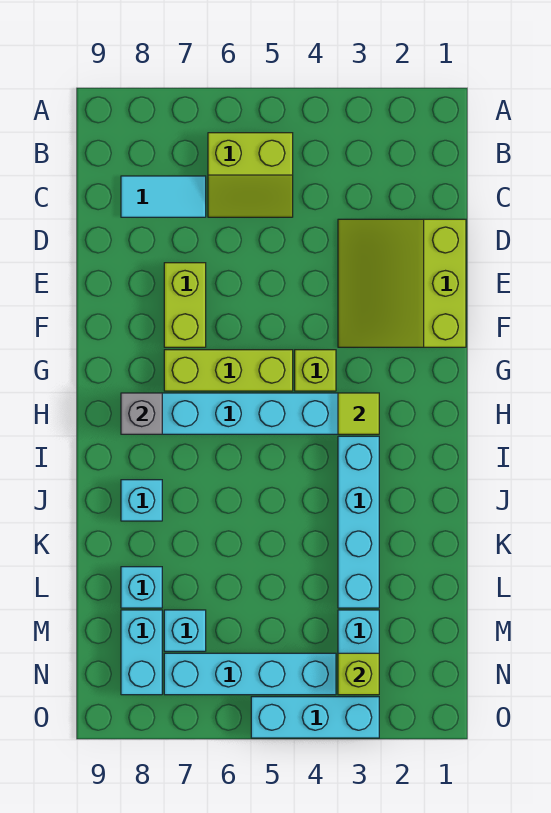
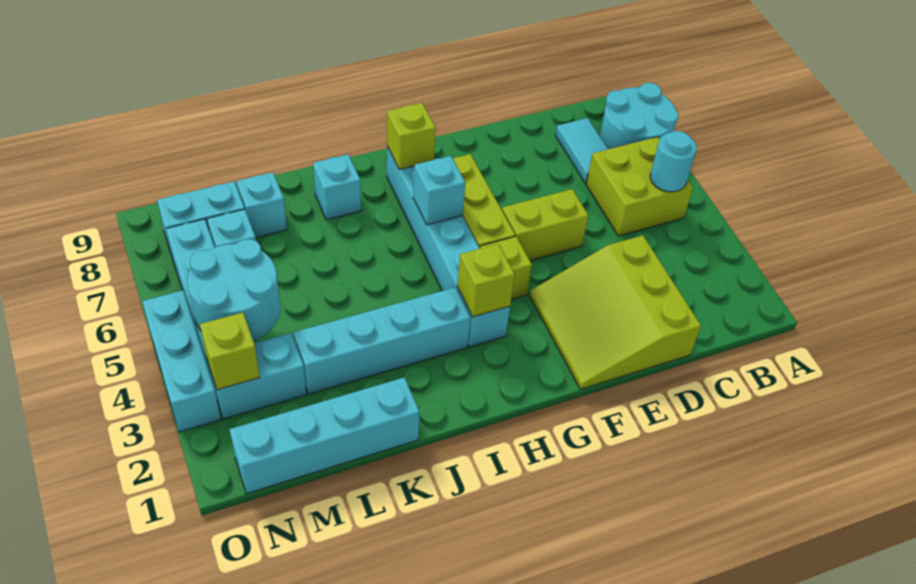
none -> cyan round brick A7:B8 level 1
lime slope B5:C6 level 1 top B -> lime brick B5:C6 level 1
none -> cyan round brick B5 level 2
lime slope D1:F3 level 1 top 1 -> lime slope D1:F3 level 1 top D
lime brick E7:F7 level 1 -> lime brick E5:F5 level 1
lime tile H3 level 2 -> lime brick H3 level 2
none -> cyan brick H6 level 2
grey brick H8 level 2 -> lime brick H8 level 2
none -> cyan brick K1:N1 level 1
none -> cyan round brick M4:N5 level 2

